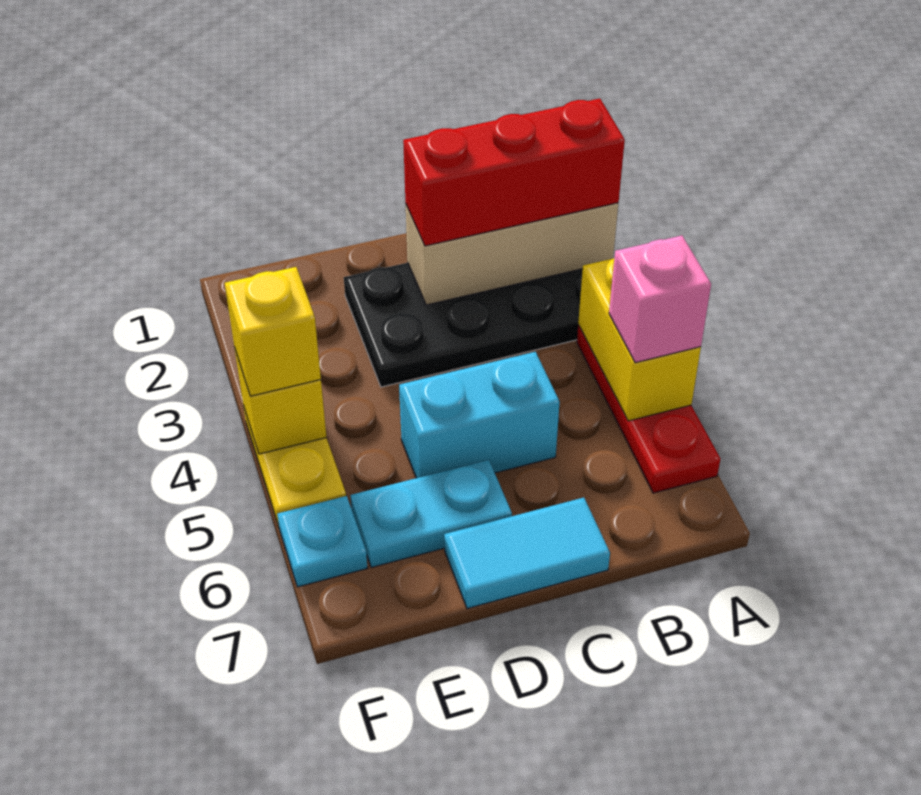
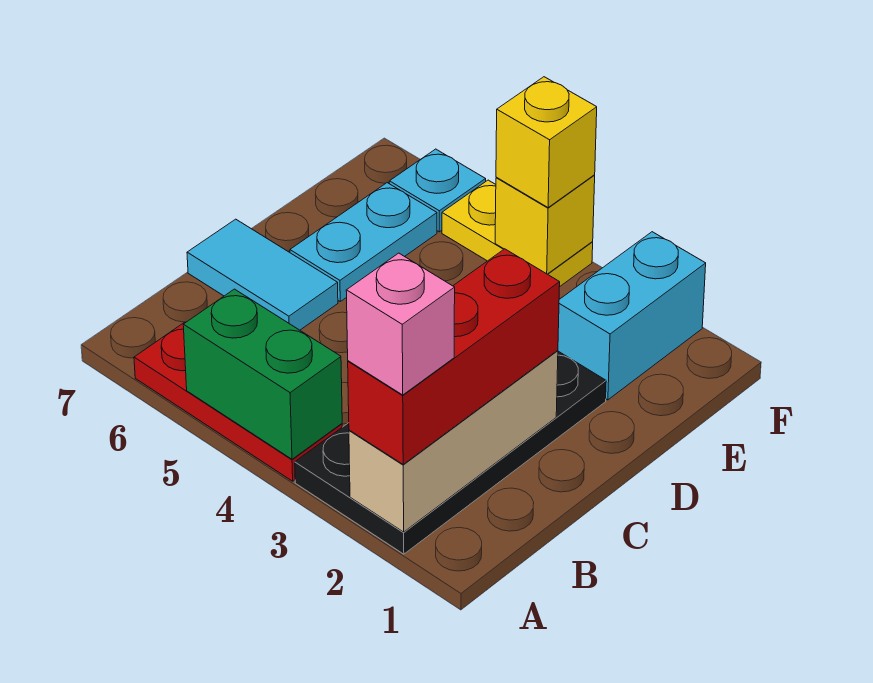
yellow brick A4:A5 level 2 -> green brick A4:A5 level 2
pink brick A5 level 3 -> pink brick A2 level 4
cyan brick C5:D5 level 1 -> cyan brick E2:F2 level 1
cyan tile C7:D7 level 1 -> cyan tile C6:C7 level 1

